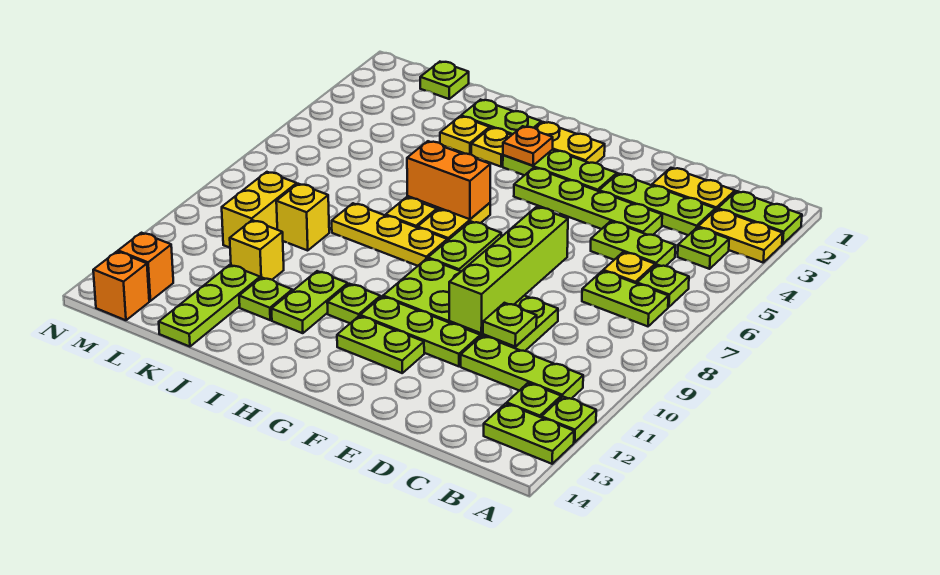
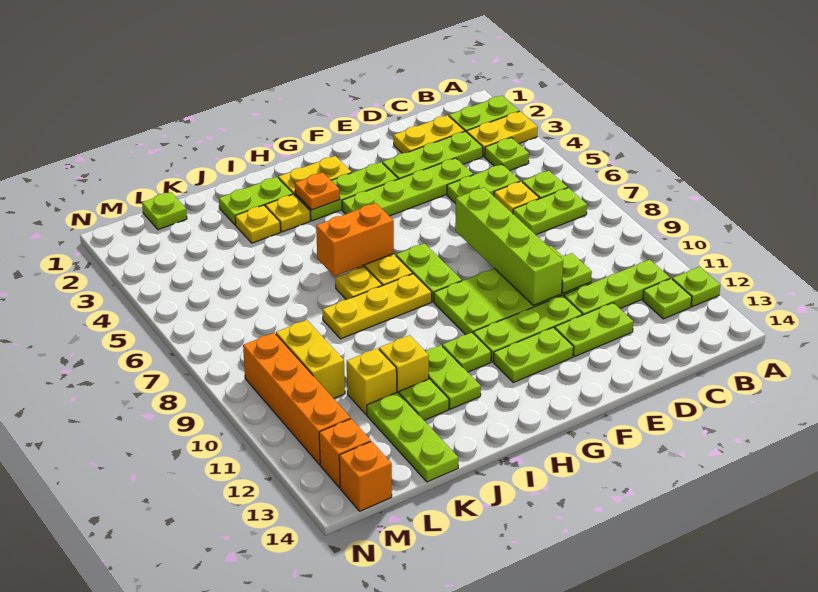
lime plate A13:B13 level 1 -> lime plate D12:E12 level 1
yellow brick K9 level 1 -> yellow brick J11 level 1
none -> orange brick M9:M12 level 1

